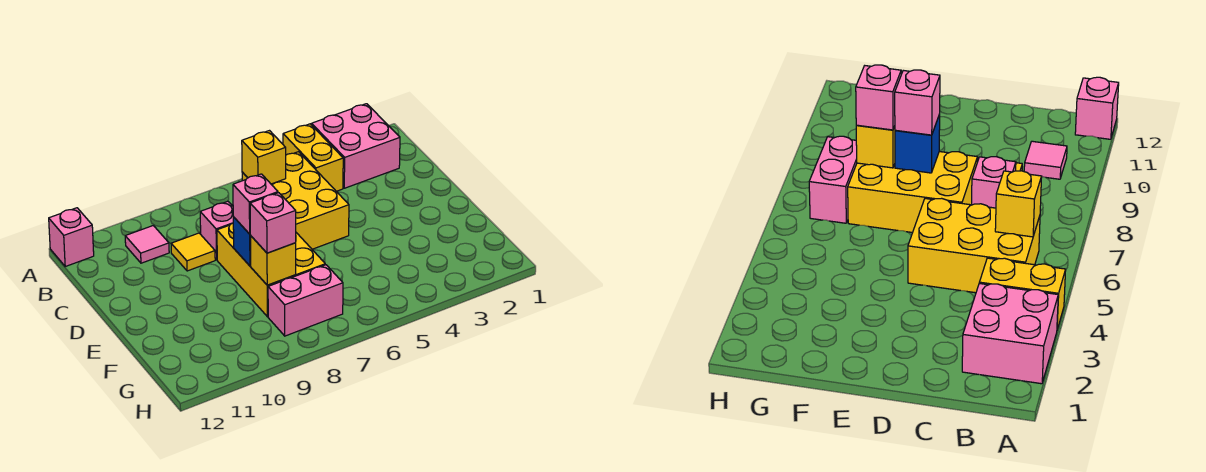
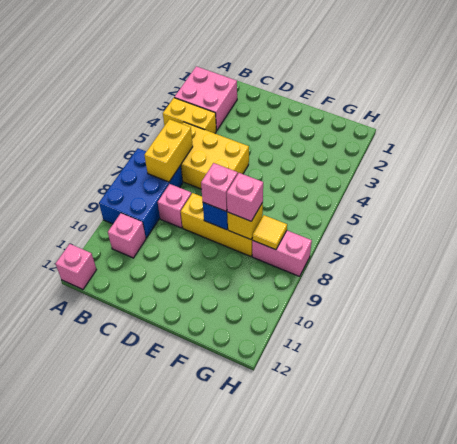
none -> blue brick A7:B9 level 1
yellow brick B6 level 2 -> yellow brick B6:B7 level 2
pink tile B10 level 1 -> pink brick B10 level 1
yellow tile C9 level 1 -> yellow tile G8 level 2
yellow brick D7:F8 level 1 -> yellow brick D8:F8 level 1
pink brick G7:G8 level 1 -> pink brick G8:H8 level 1

